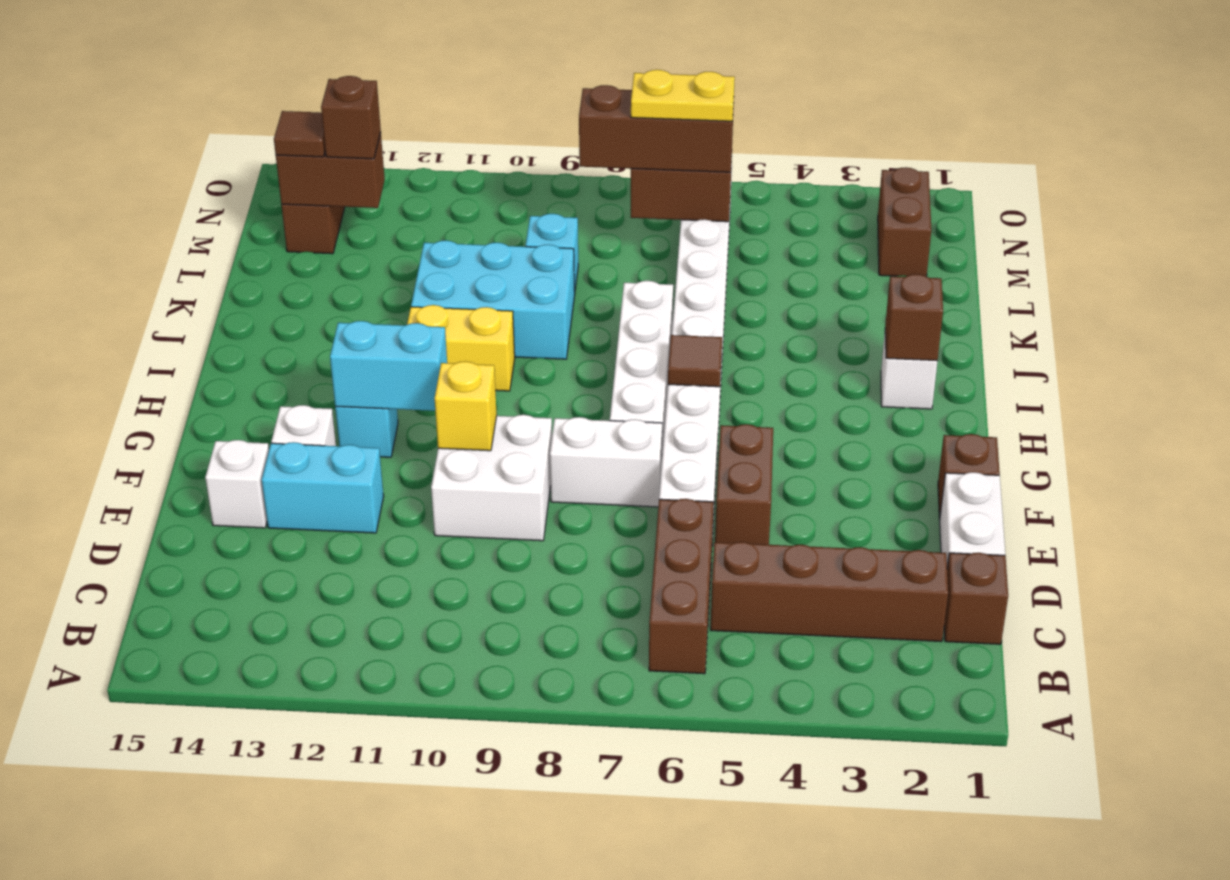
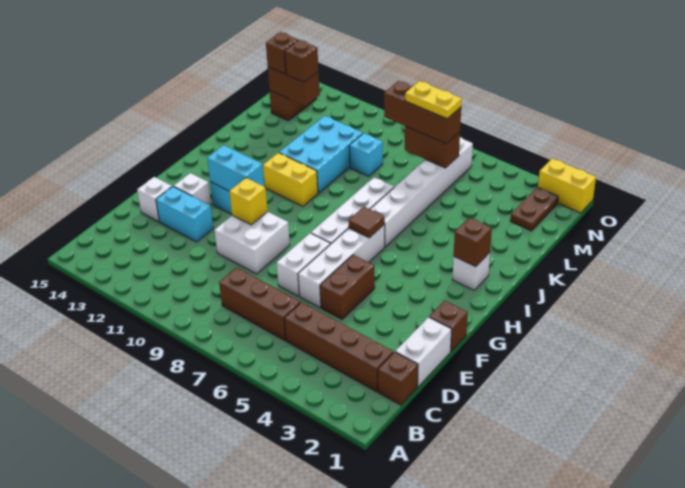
brown brick B6:D6 level 1 -> brown brick C6:C8 level 1
white brick F7:F8 level 1 -> white brick E7:F7 level 1
cyan brick J9:K11 level 1 -> cyan brick J10:L11 level 1
brown brick M2:N2 level 1 -> brown plate M2:N2 level 1
brown tile M14 level 3 -> brown brick M14 level 3
none -> yellow brick O1:O2 level 1

